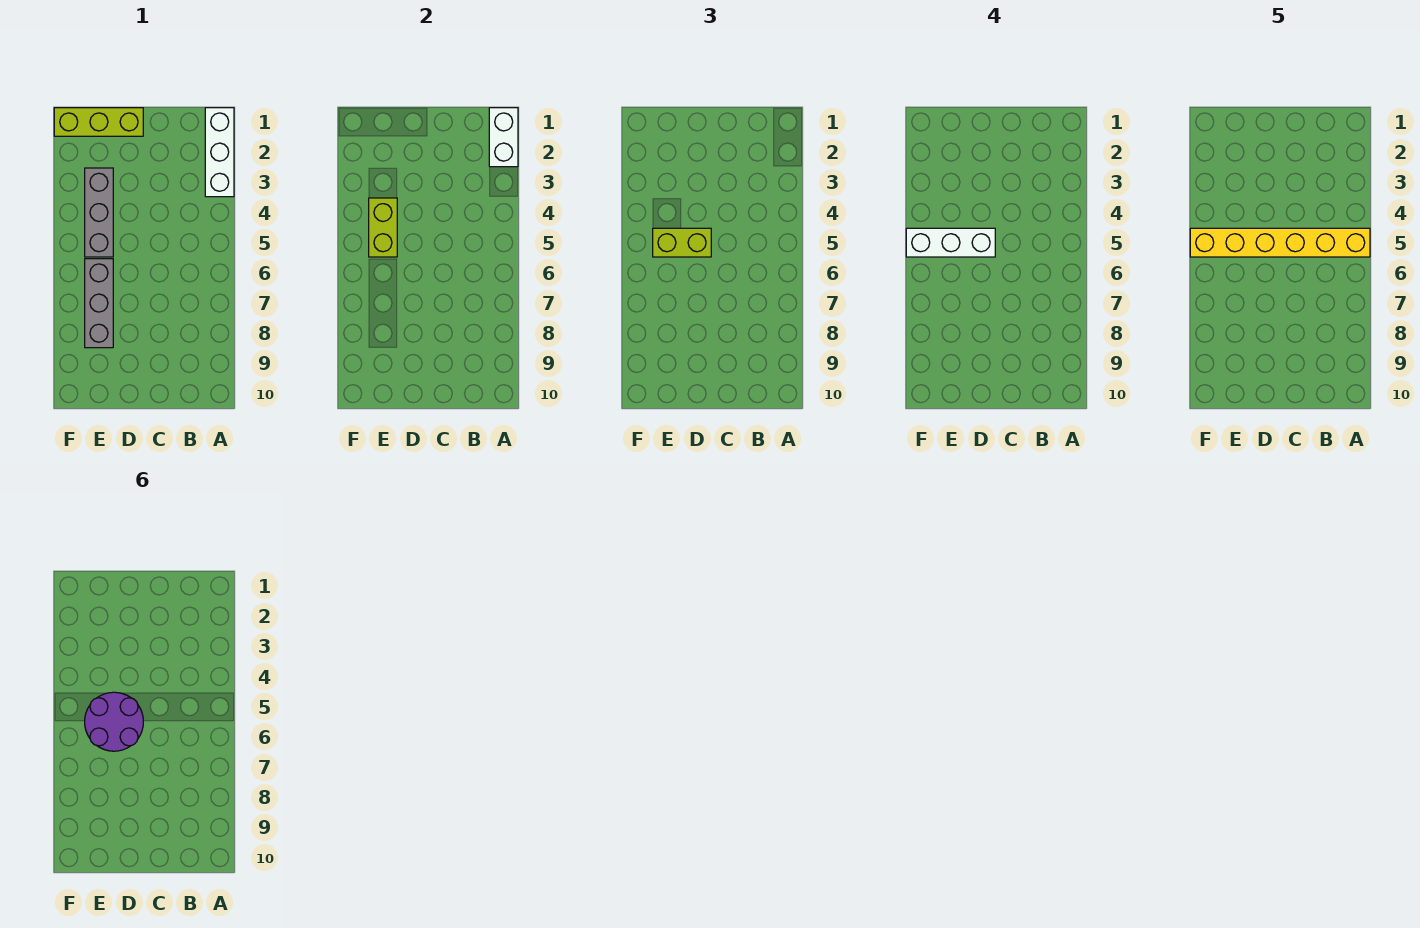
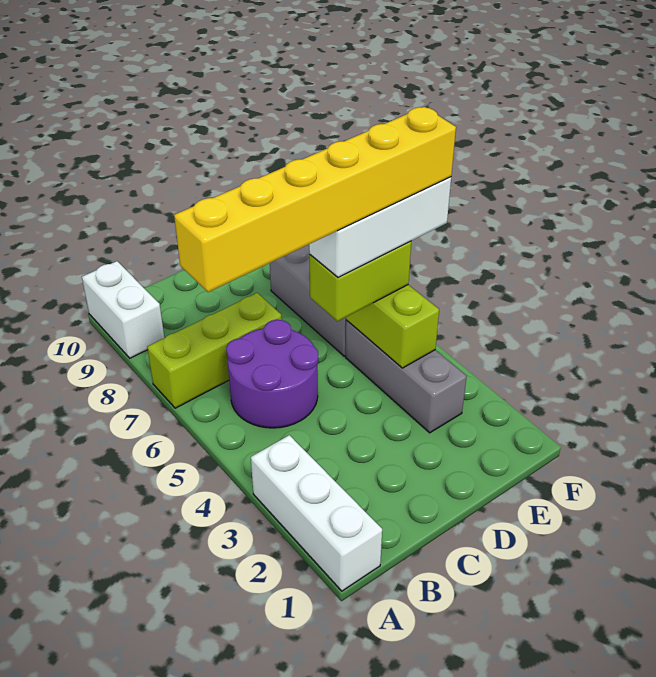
white brick A1:A2 level 2 -> white brick A9:A10 level 1
lime brick D1:F1 level 1 -> lime brick A7:C7 level 1
purple round brick D5:E6 level 6 -> purple round brick B5:C6 level 1

